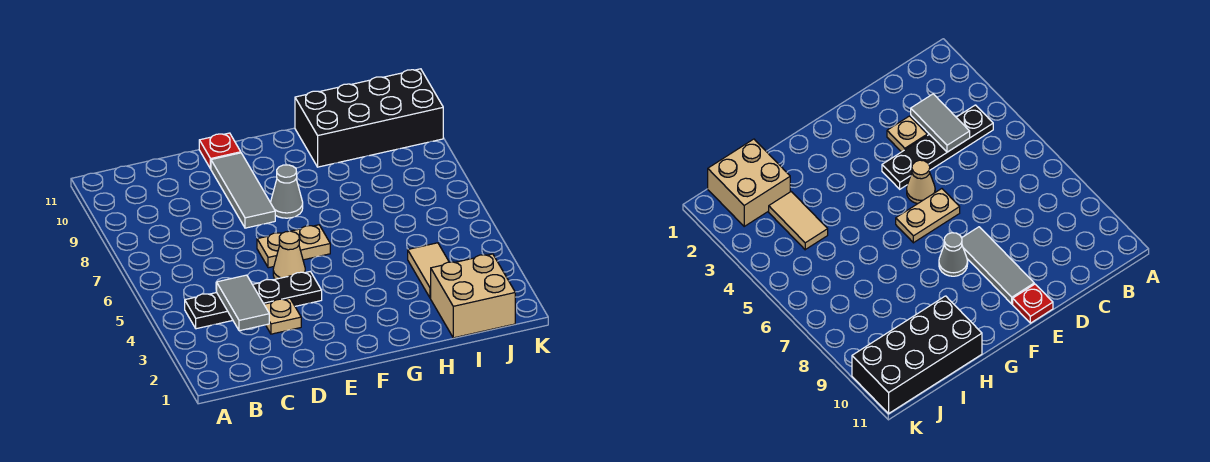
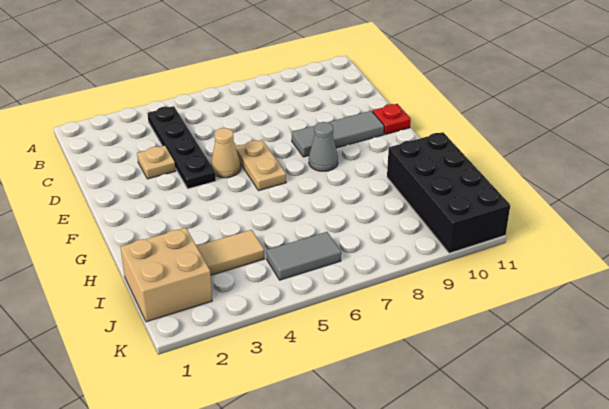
grey tile C3:C4 level 2 -> grey tile J5:J6 level 1

